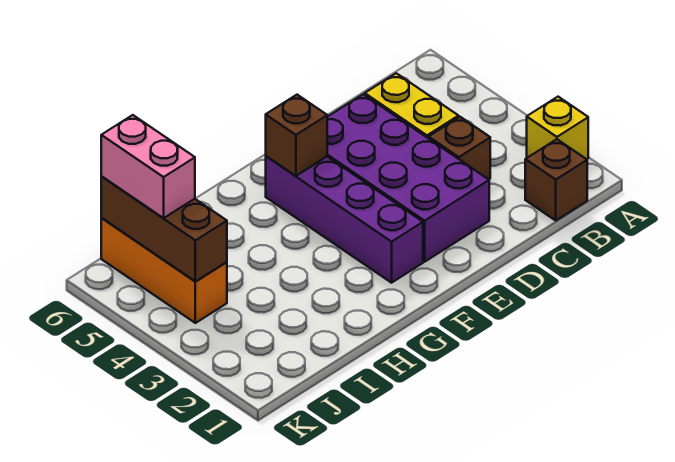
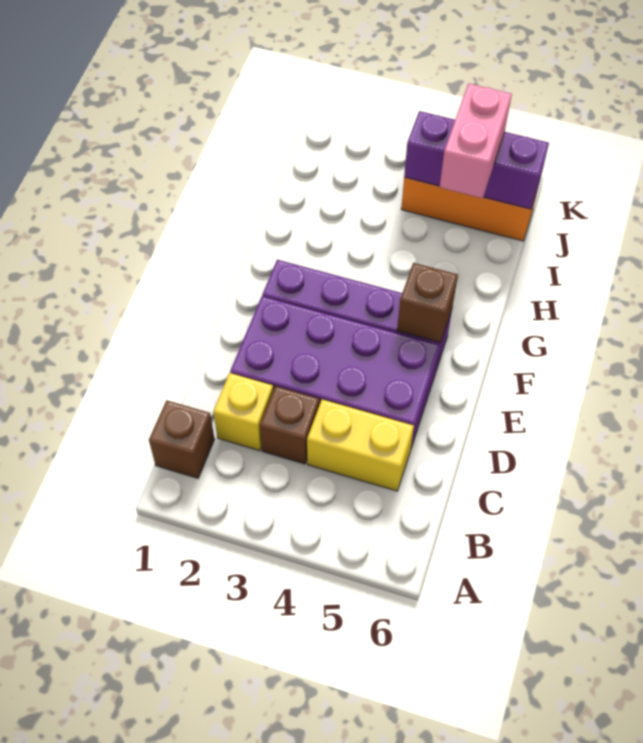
yellow brick A2 level 1 -> yellow brick C2 level 1
brown brick J4:J6 level 2 -> purple brick J4:J6 level 2
pink brick J5:J6 level 3 -> pink brick I5:J5 level 3

